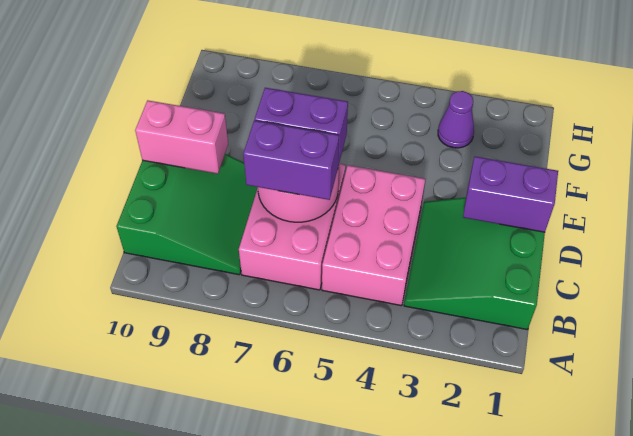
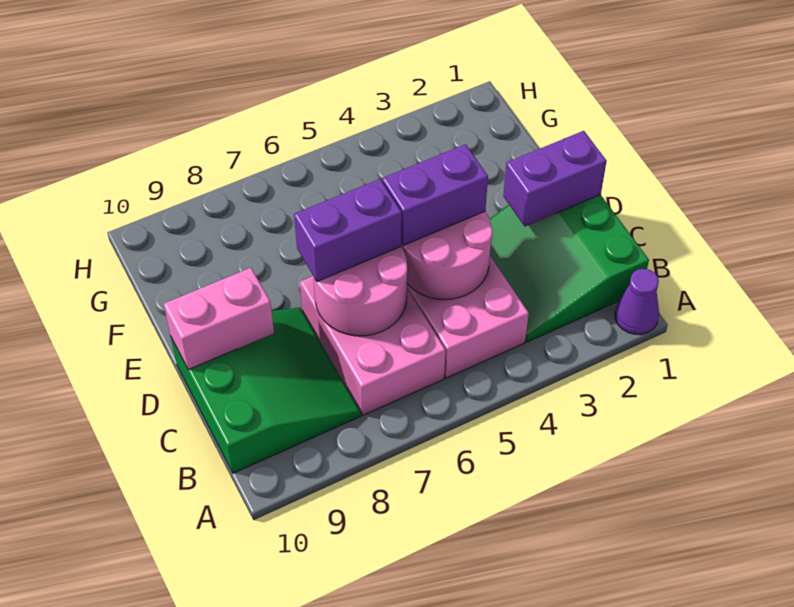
none -> pink round brick C4:D5 level 2
purple brick C6:C7 level 3 -> purple brick D4:D5 level 3
purple cone G3 level 1 -> purple cone A1 level 1

